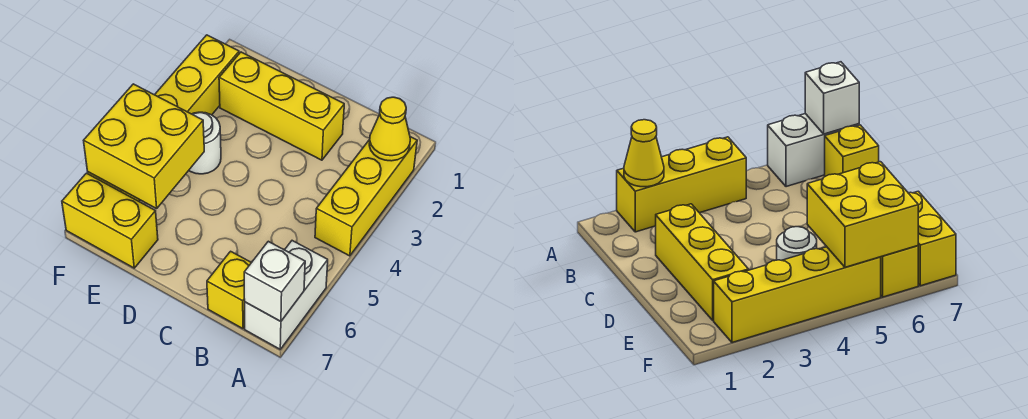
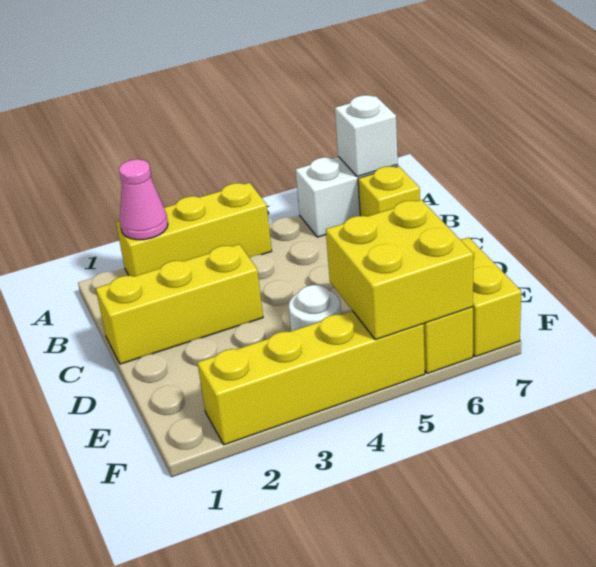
yellow cone A2 level 2 -> pink cone A2 level 2
yellow brick C2:E2 level 1 -> yellow brick C1:C3 level 1

